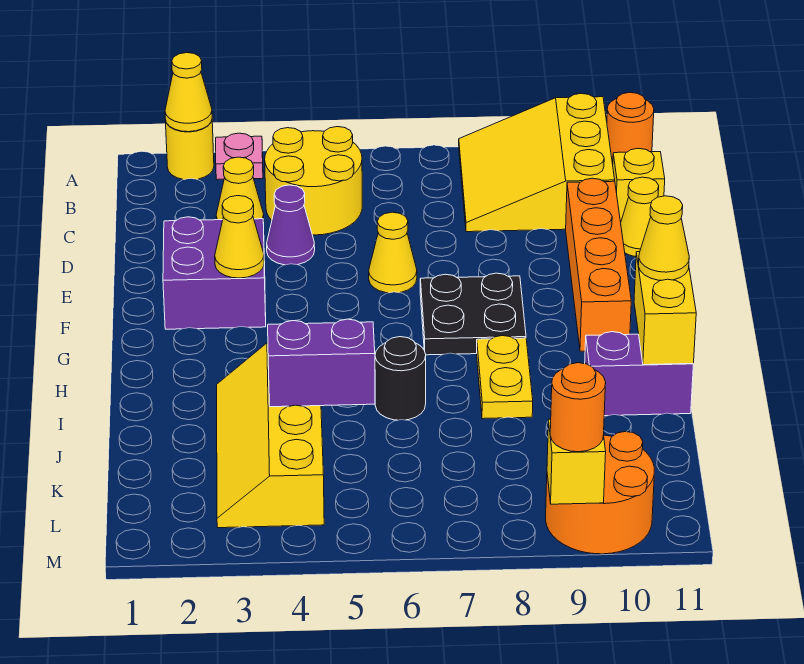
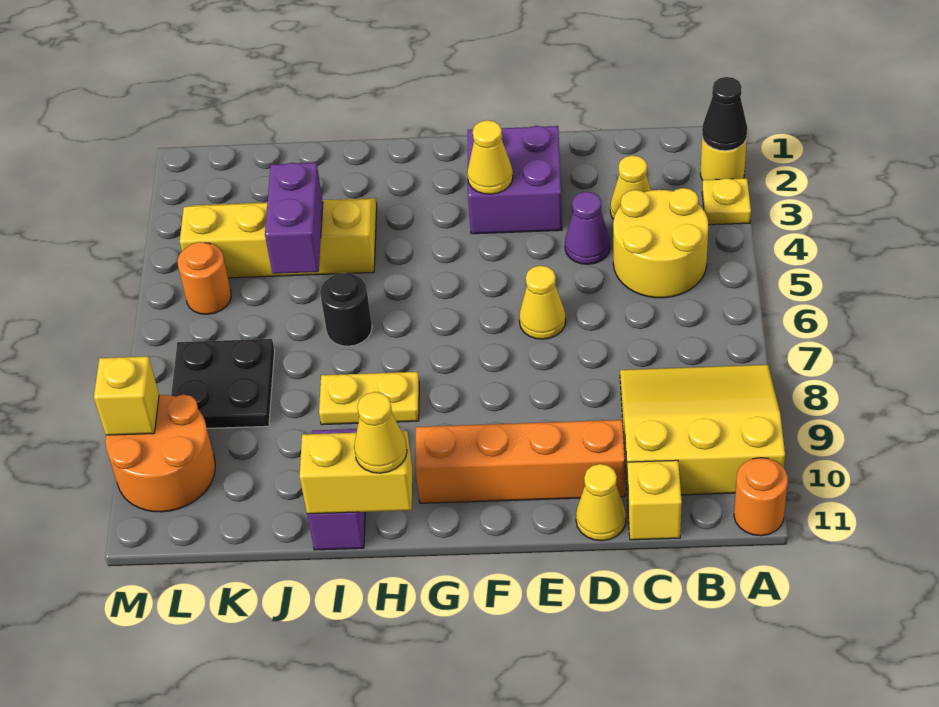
yellow cone A2 level 2 -> black cone A2 level 2
pink plate A3 level 1 -> yellow plate A3 level 1
black plate F7:G8 level 1 -> black plate K7:L8 level 1
orange round brick M9 level 3 -> orange round brick L5 level 1

